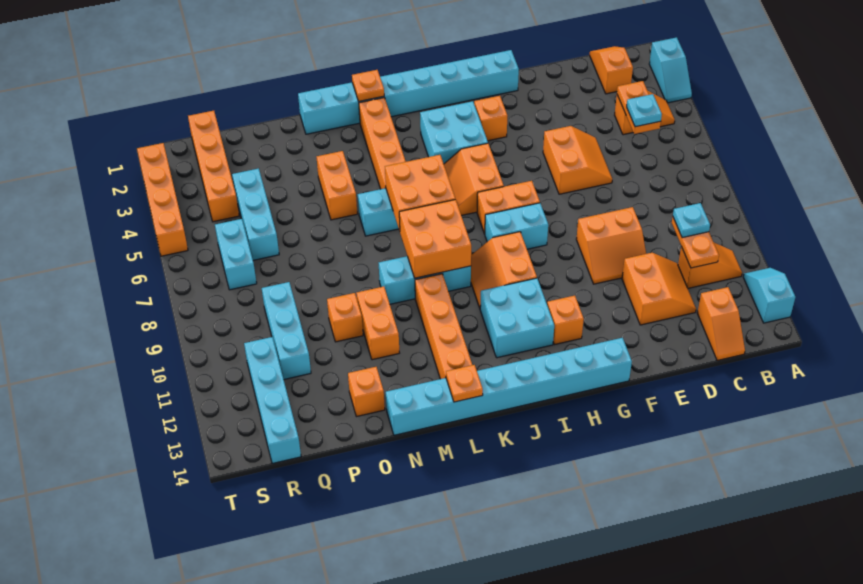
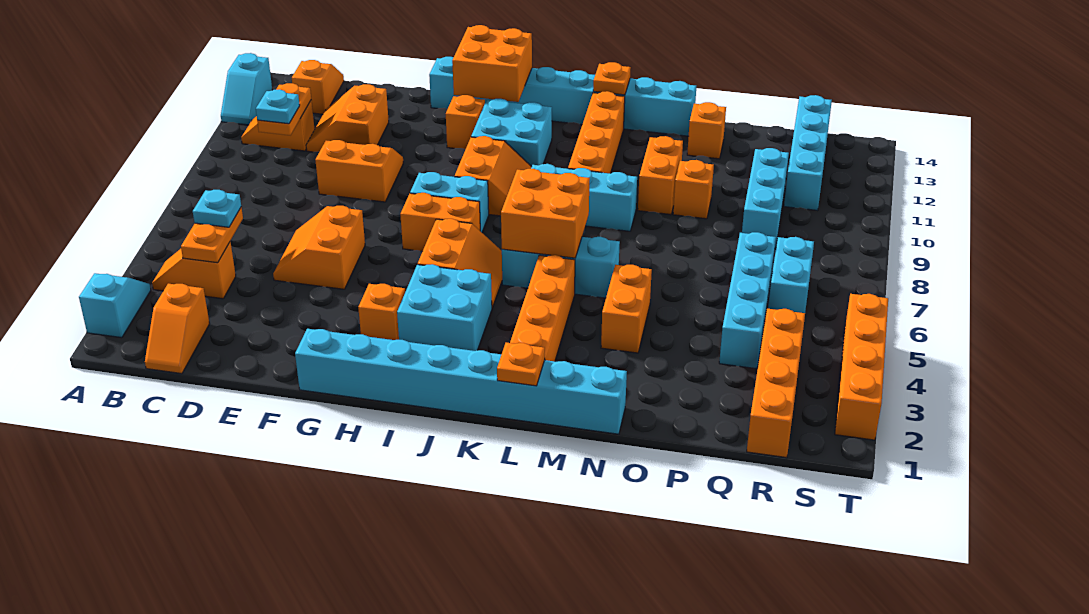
orange brick K8:L9 level 2 -> orange brick H13:I14 level 2
cyan brick Q4:Q6 level 1 -> cyan brick Q4:Q7 level 1

